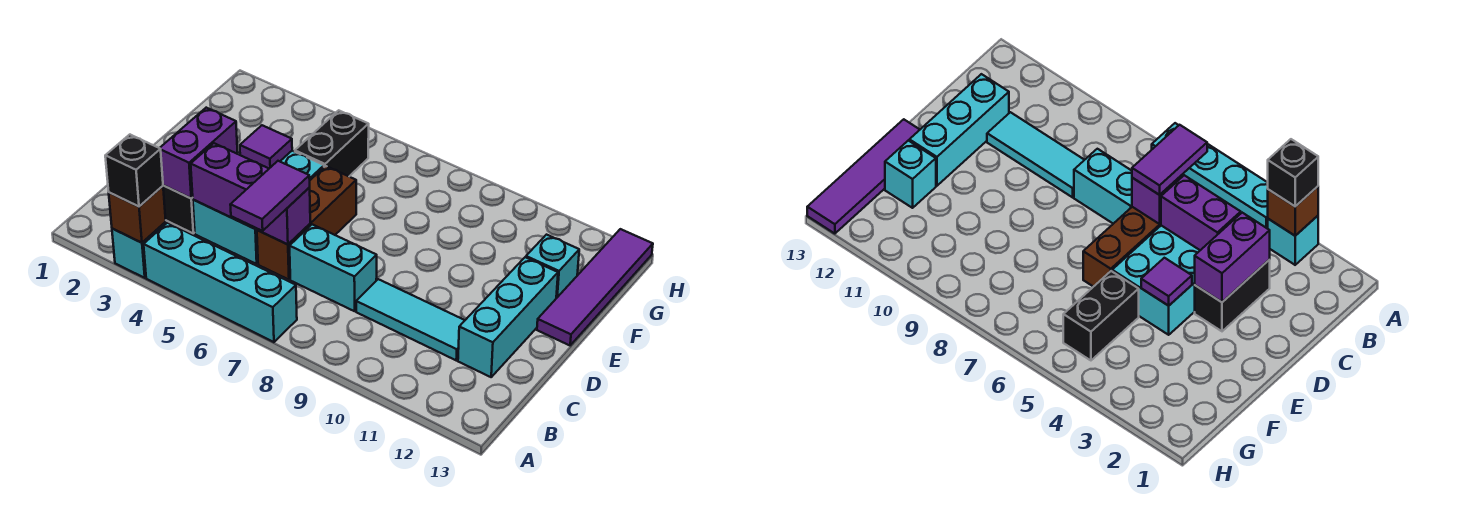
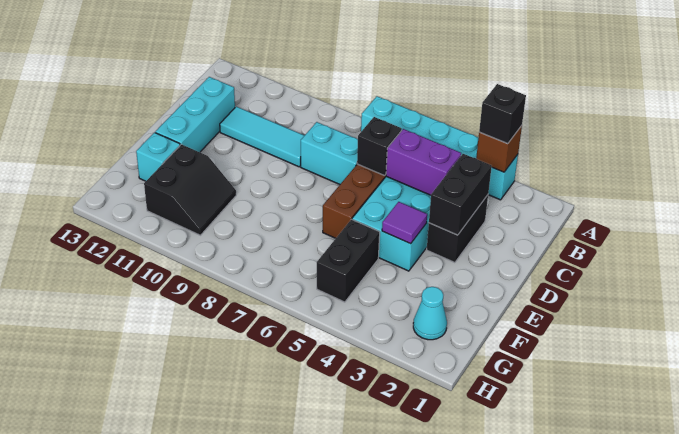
purple tile B6:C6 level 3 -> none
purple brick C3:D3 level 2 -> black brick C3:D3 level 2
purple brick C6 level 2 -> black brick C6 level 2
purple tile E13:H13 level 1 -> none
none -> black slope F10:G11 level 1 top 11
none -> cyan cone G2 level 1

